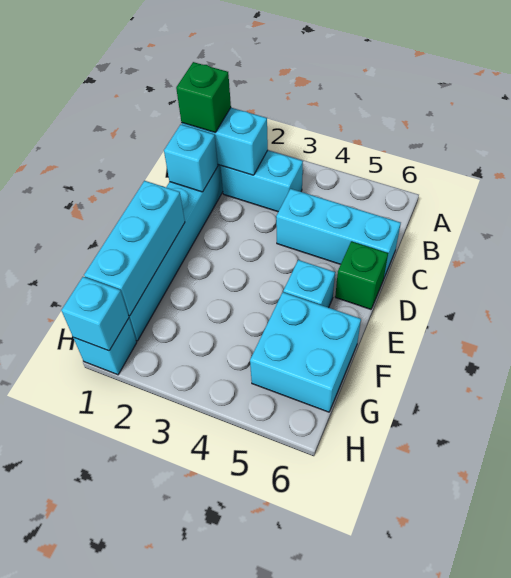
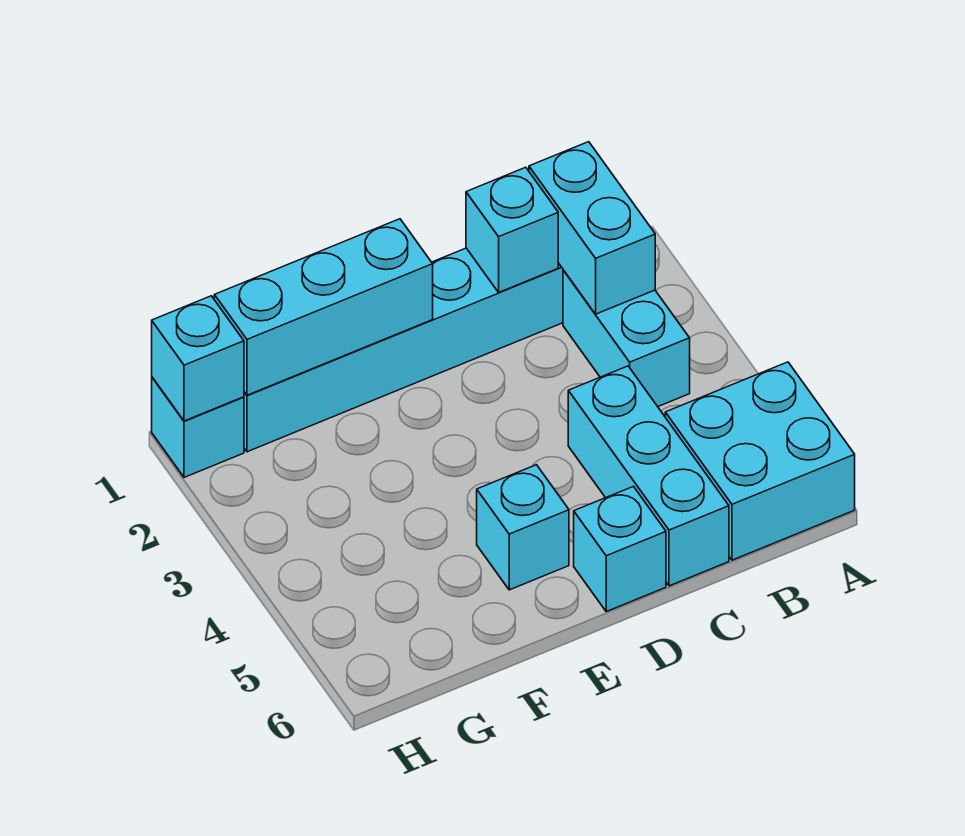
green brick B1 level 3 -> none
green brick D6 level 1 -> cyan brick D6 level 1
cyan brick F5:G6 level 1 -> cyan brick A5:B6 level 1

